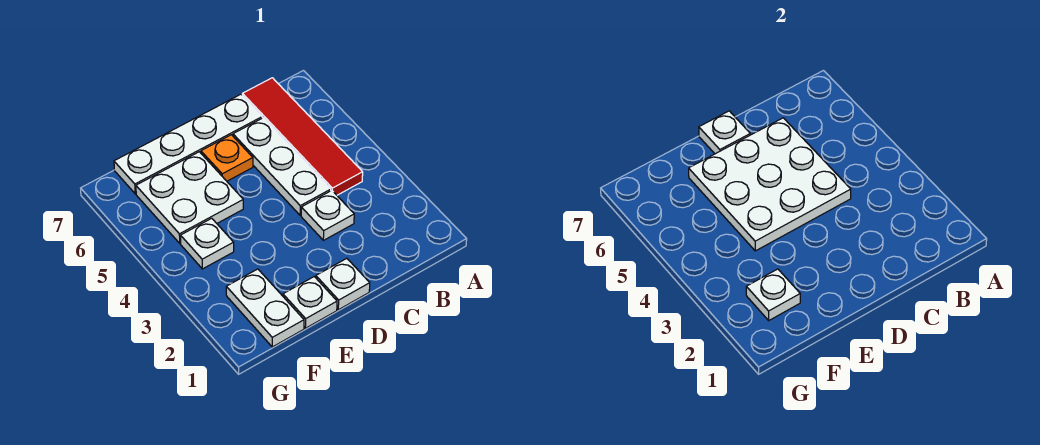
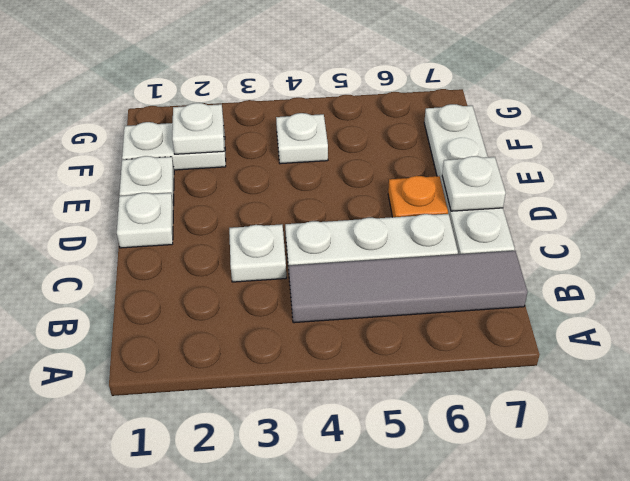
red tile B4:B7 level 1 -> grey tile B4:B7 level 1
white plate C4:E6 level 2 -> none
white plate E5:F6 level 1 -> none

